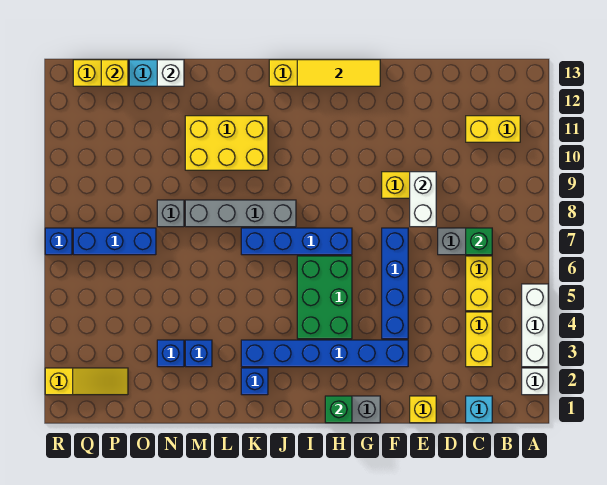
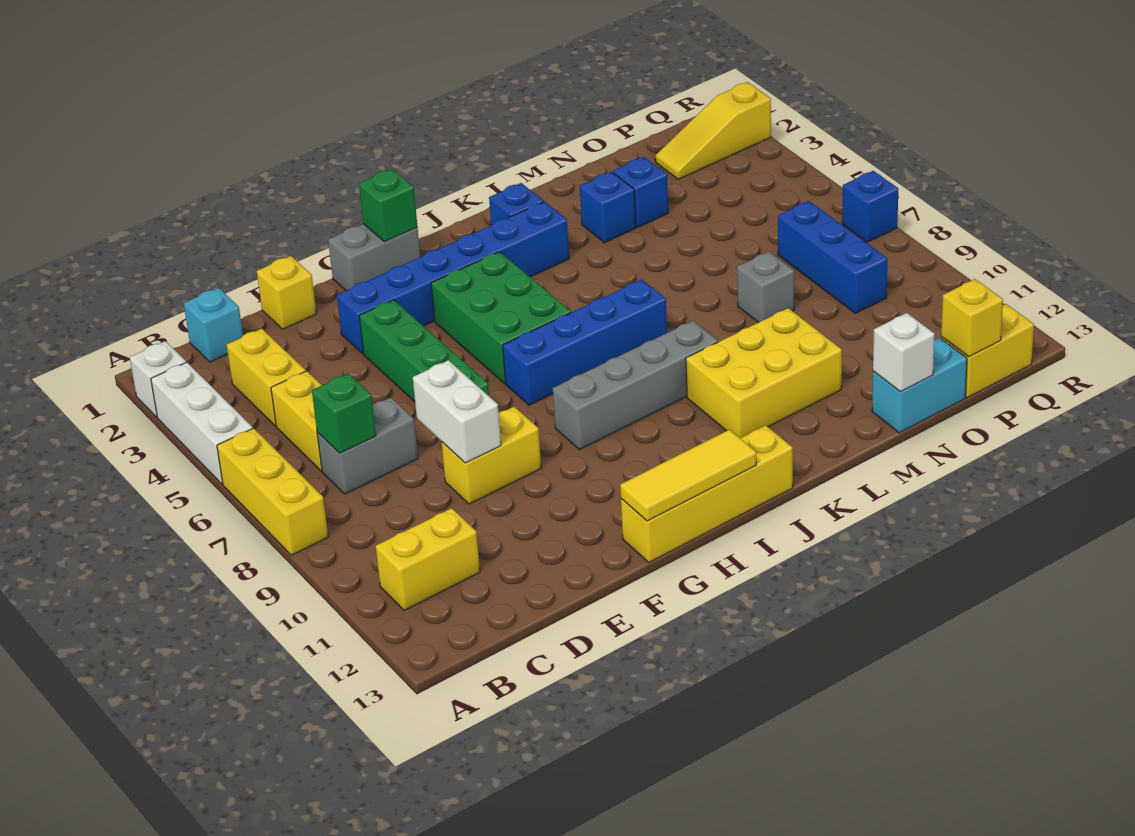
none -> yellow brick A6:A8 level 1
blue brick F4:F7 level 1 -> green brick F4:F7 level 1
grey brick J8:M8 level 1 -> grey brick H9:K9 level 1
blue brick O7:Q7 level 1 -> blue brick P7:P9 level 1

